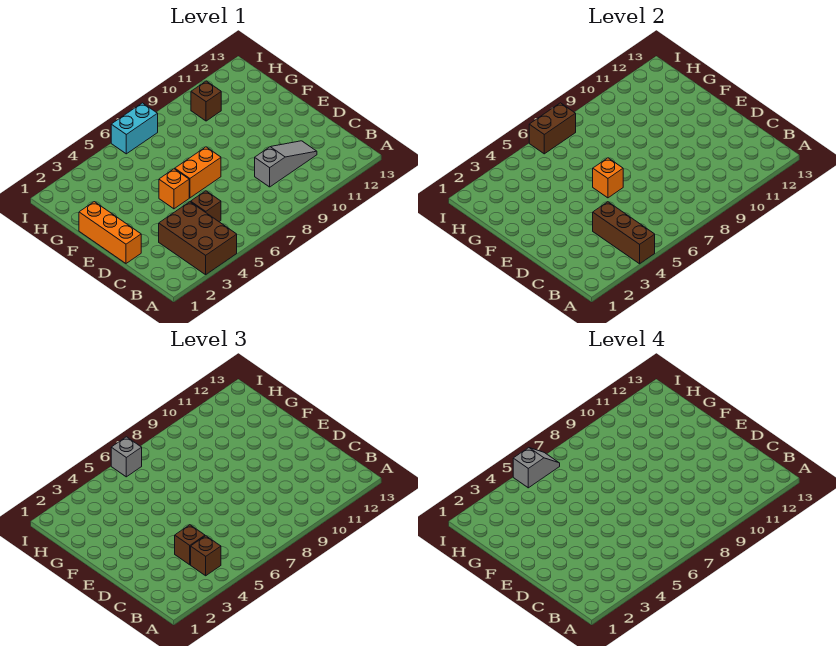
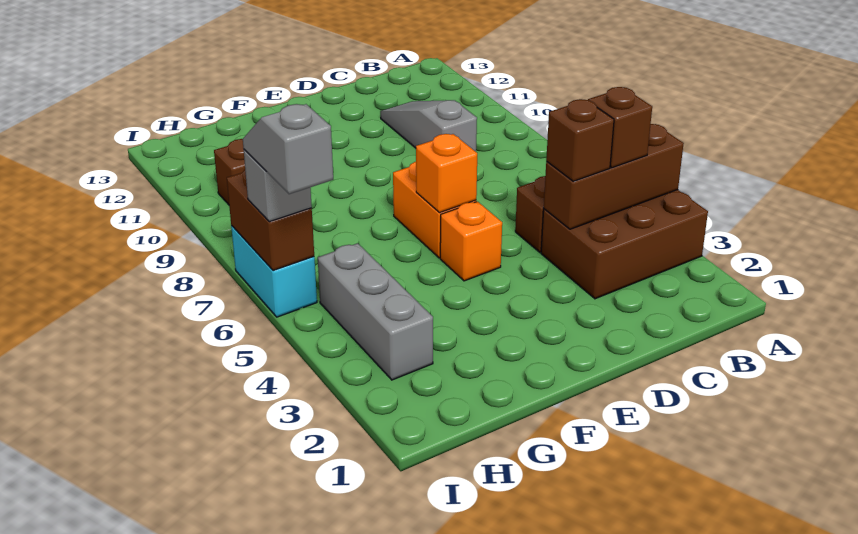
orange brick D1:F1 level 1 -> none
none -> grey brick H3:H5 level 1

